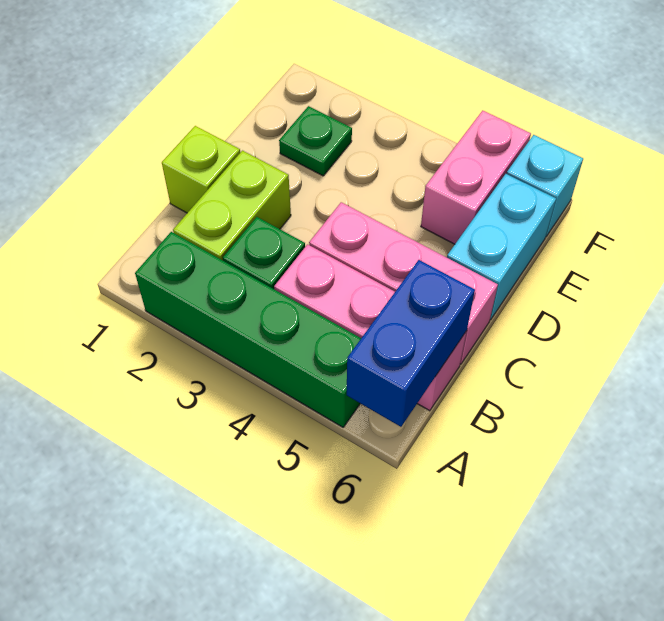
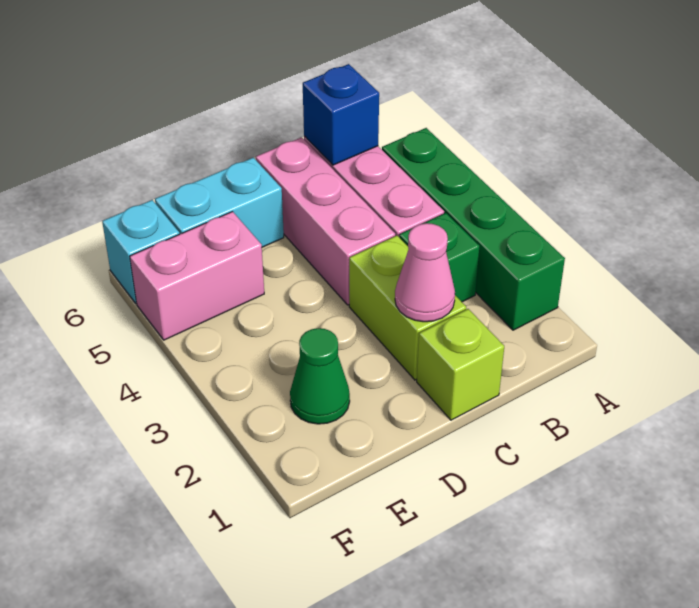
blue brick A6:B6 level 2 -> blue brick B6 level 2
lime brick B2:C2 level 1 -> lime brick C2:C3 level 1
none -> pink cone C2 level 2
green plate E2 level 1 -> green cone E2 level 1

